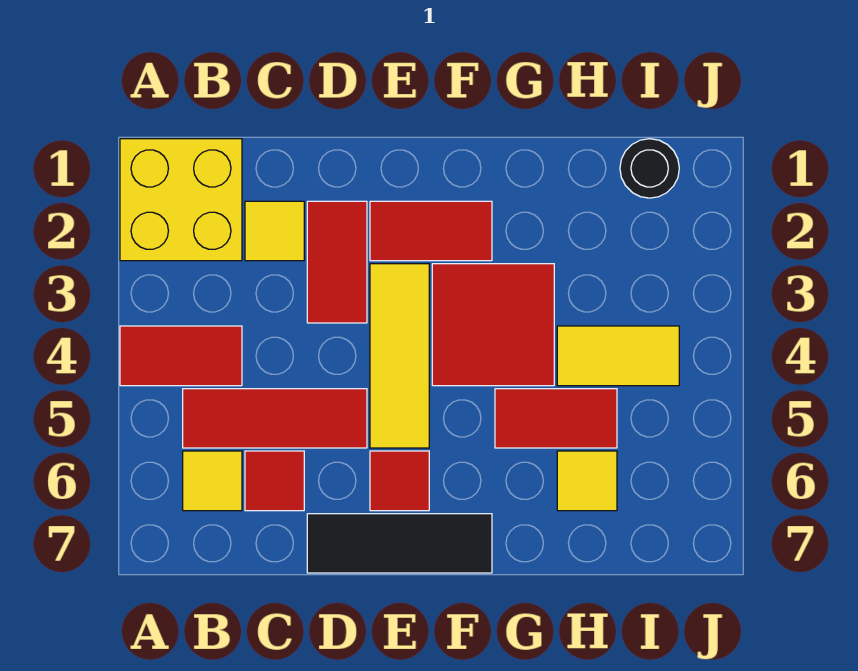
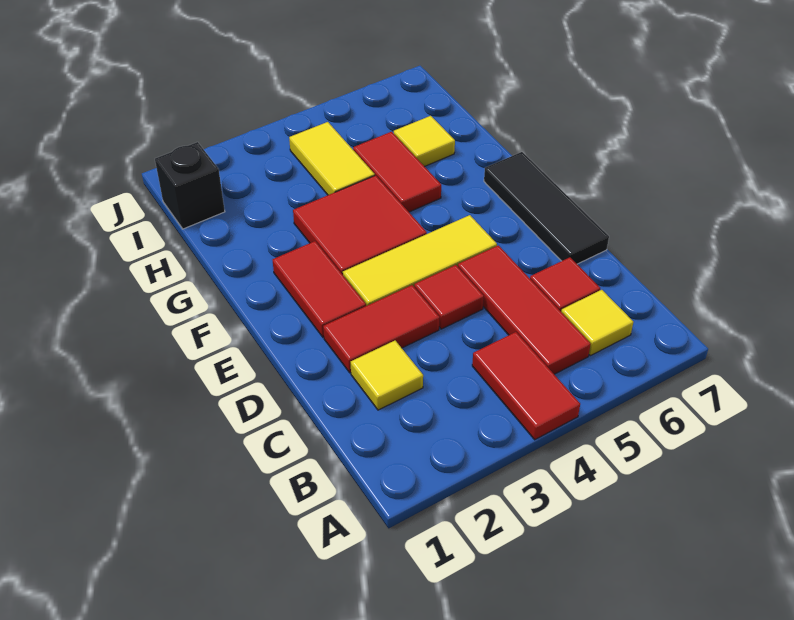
yellow brick A1:B2 level 1 -> none
red tile E6 level 1 -> red tile D4 level 1
black round brick I1 level 1 -> black brick I1 level 1

